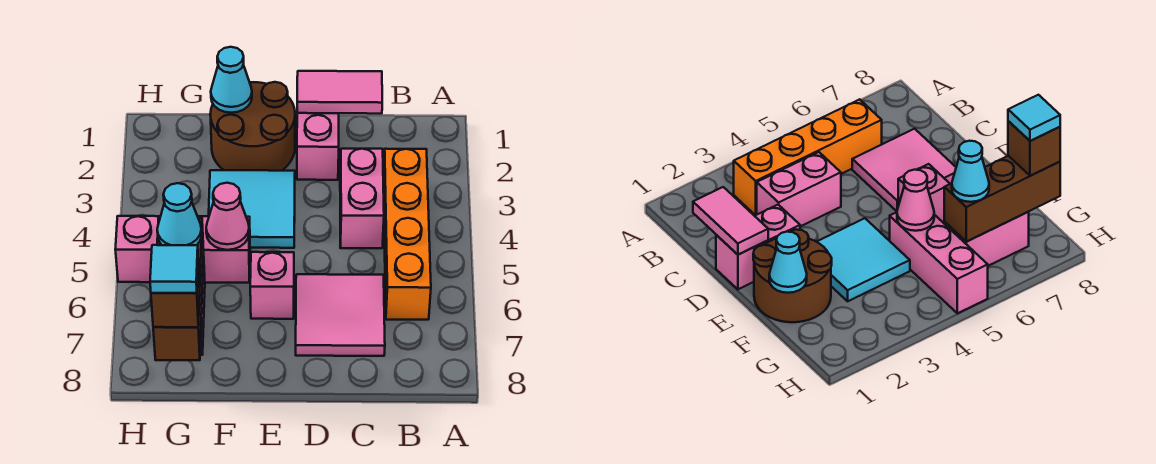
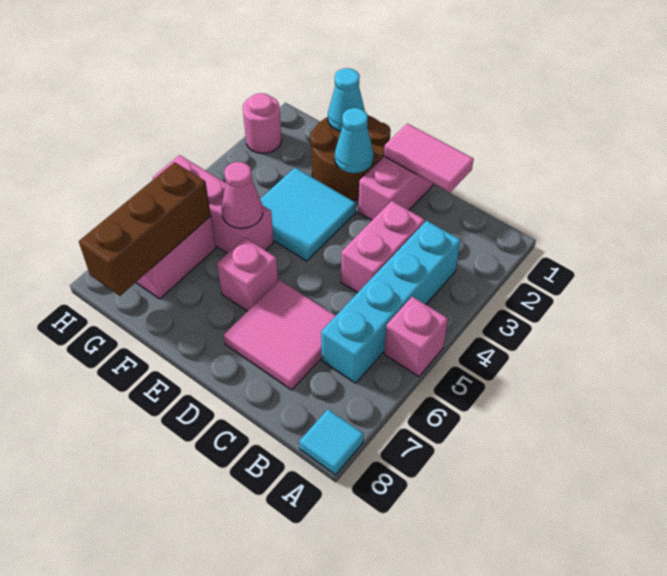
none -> pink brick A5 level 1
orange brick B3:B6 level 1 -> cyan brick B3:B6 level 1
cyan cone G6 level 3 -> cyan cone E2 level 2
brown brick G8 level 3 -> none
cyan tile G8 level 4 -> cyan tile A8 level 1
none -> pink round brick H2 level 1

